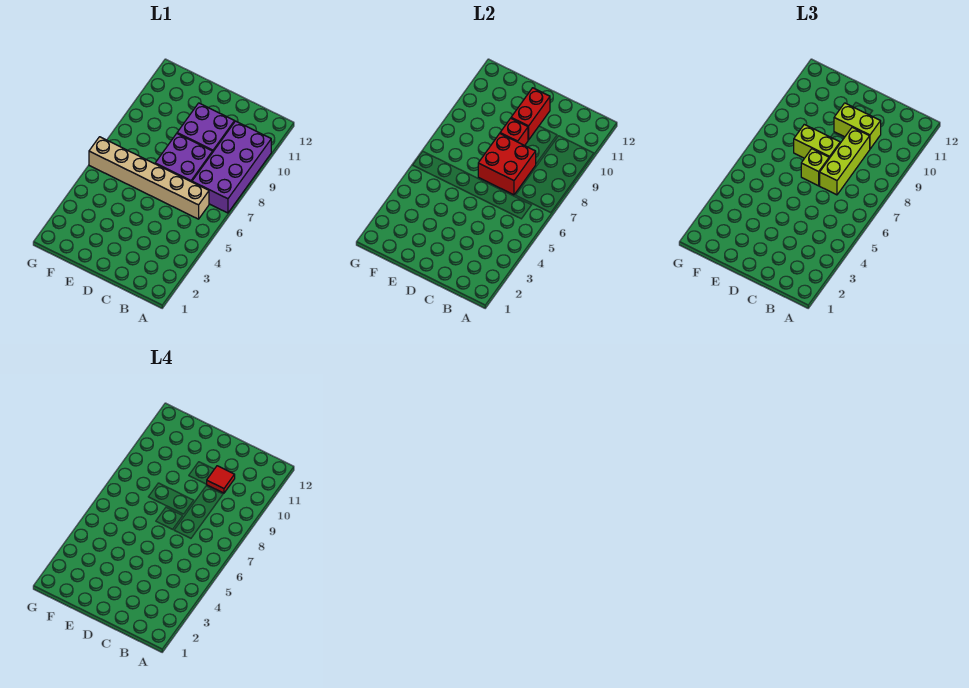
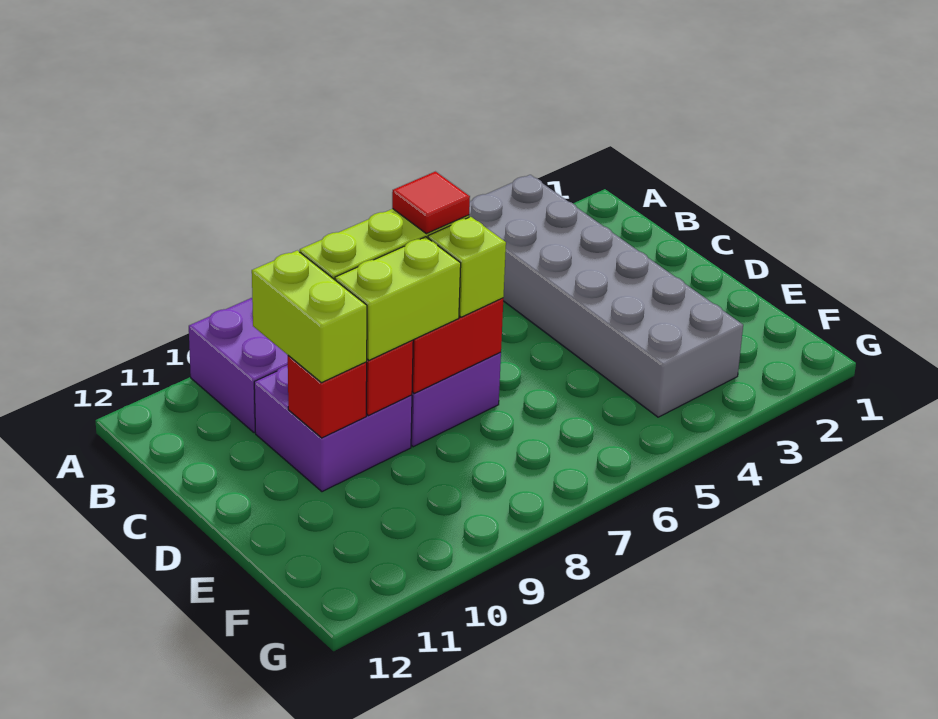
none -> grey brick A3:F4 level 1
tan brick B6:G6 level 1 -> none
red tile C10 level 4 -> red tile C7 level 4
lime brick D8:E8 level 3 -> lime brick D8:D9 level 3
red brick D10:D11 level 2 -> red brick D10 level 2

